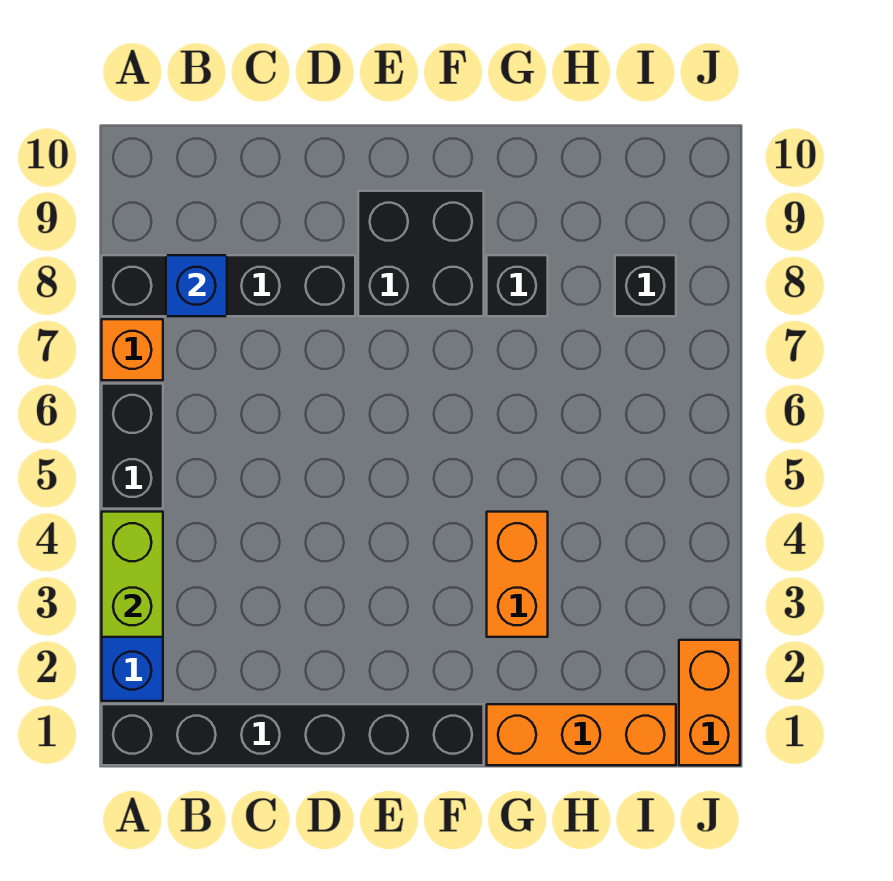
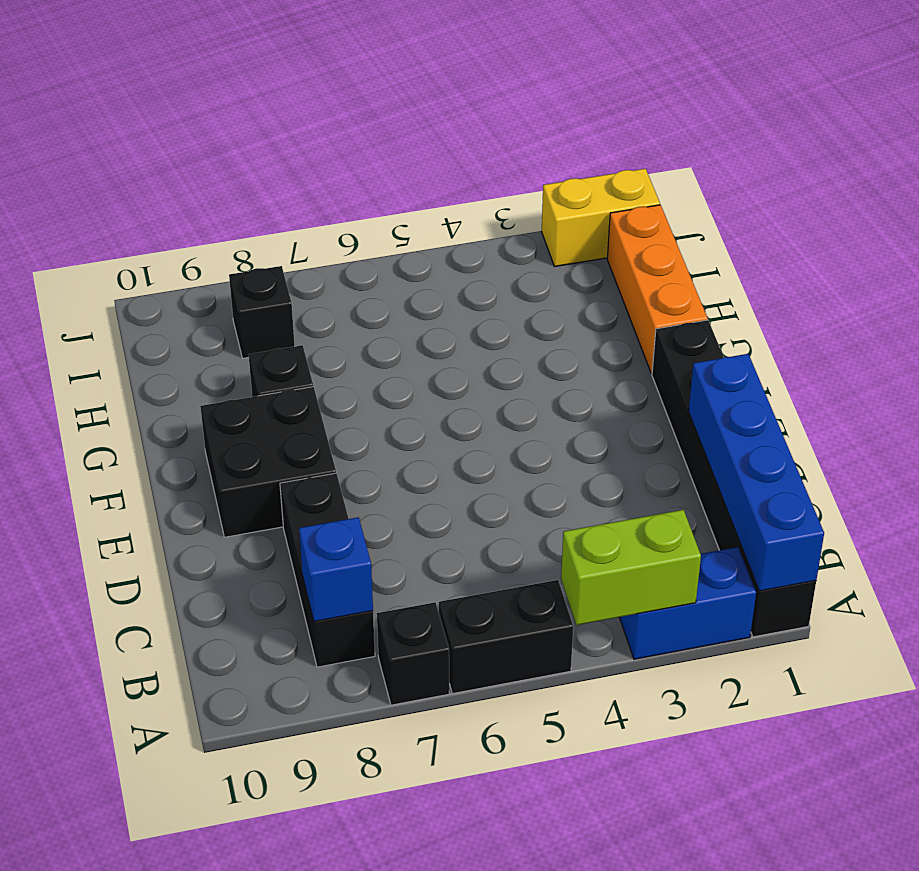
none -> blue brick A1:D1 level 2
orange brick A7 level 1 -> black brick A7 level 1
black brick A8:D8 level 1 -> black brick B8:D8 level 1
orange brick G3:G4 level 1 -> none
orange brick J1:J2 level 1 -> yellow brick J1:J2 level 1

